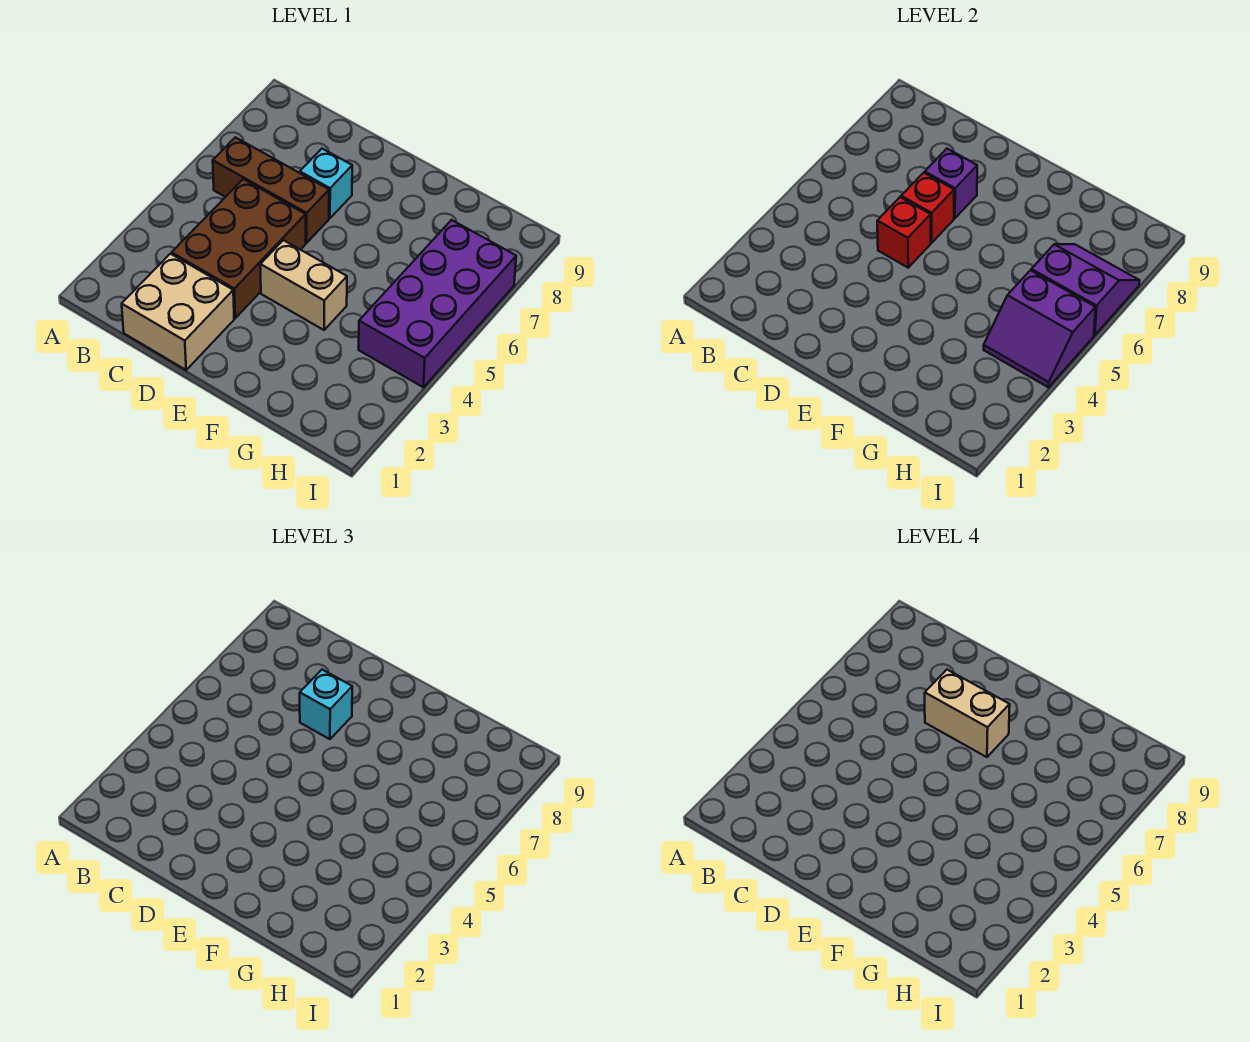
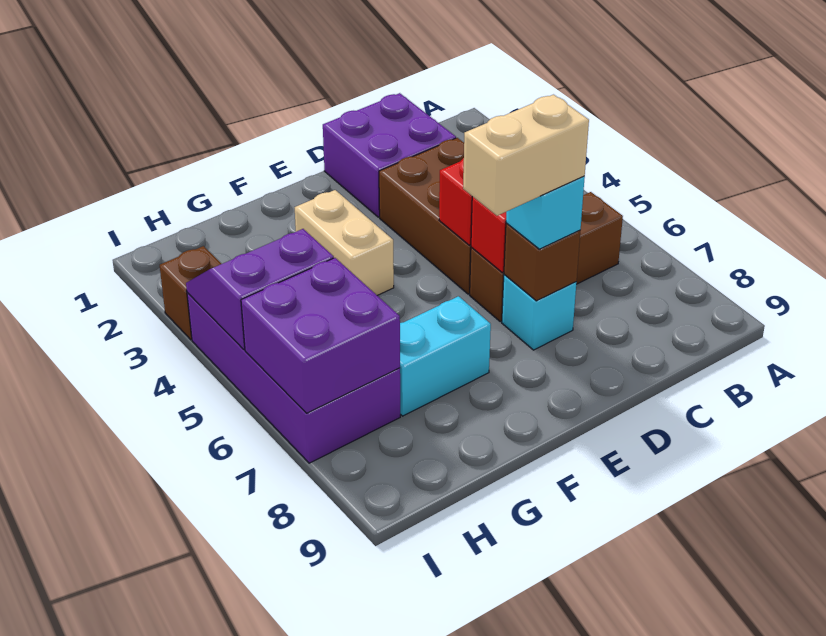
tan brick C1:D2 level 1 -> purple brick C1:D2 level 1
purple brick D7 level 2 -> brown brick D7 level 2
tan brick E4:F4 level 1 -> tan brick F3:F4 level 1
none -> cyan brick F7:G7 level 1
purple slope H6:I7 level 2 top 6 -> purple brick H6:I7 level 2
none -> brown brick I3 level 1

